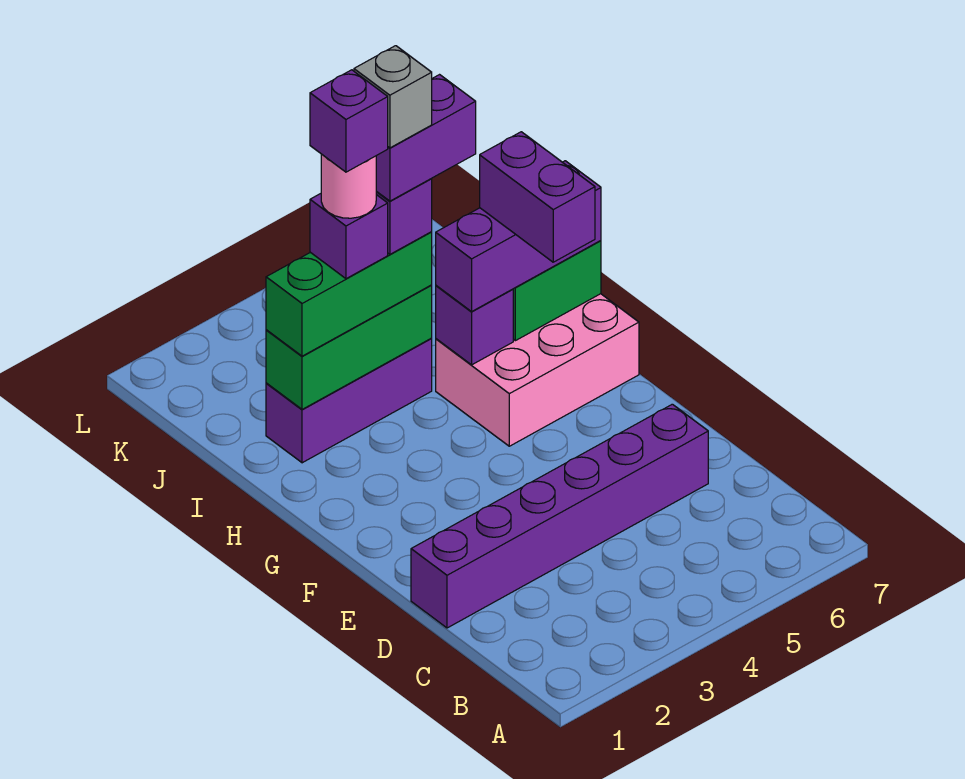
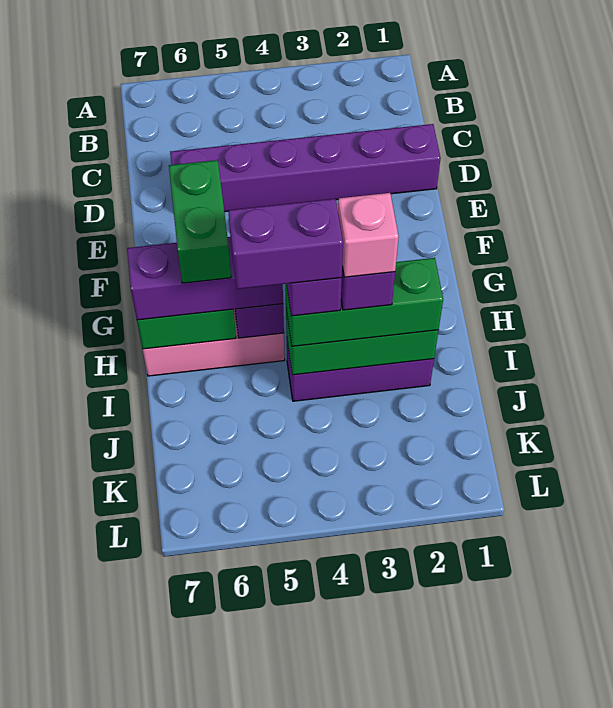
purple brick G6:H6 level 4 -> green brick G6:H6 level 4
pink round brick I3 level 5 -> pink brick I3 level 5
purple brick I3 level 6 -> none
grey brick I4 level 6 -> none

